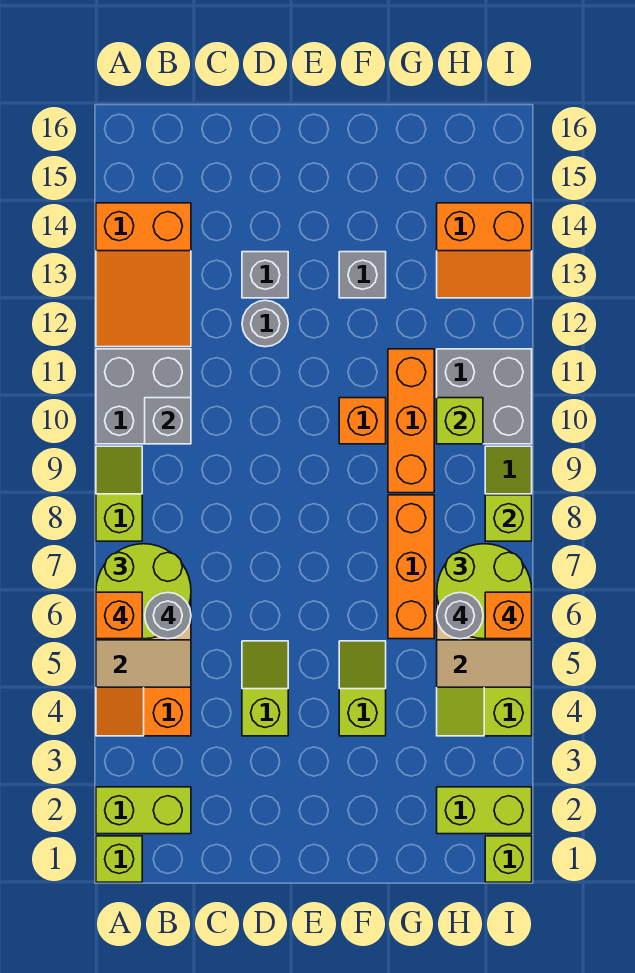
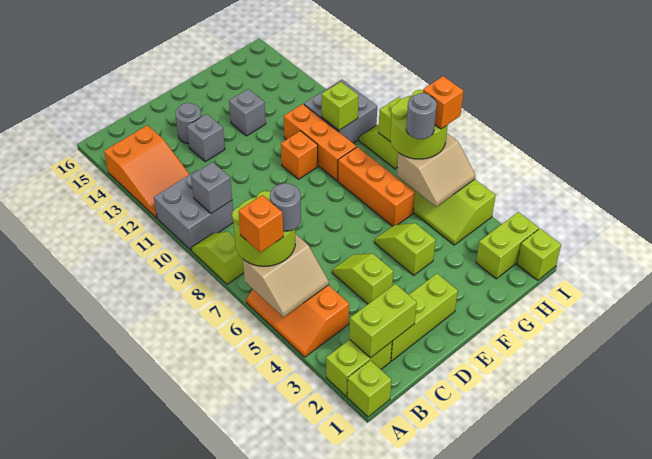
none -> lime brick B2:C2 level 2
none -> lime brick C2:E2 level 1
grey round brick D12 level 1 -> grey round brick D14 level 1
orange slope H13:I14 level 1 top 14 -> none

